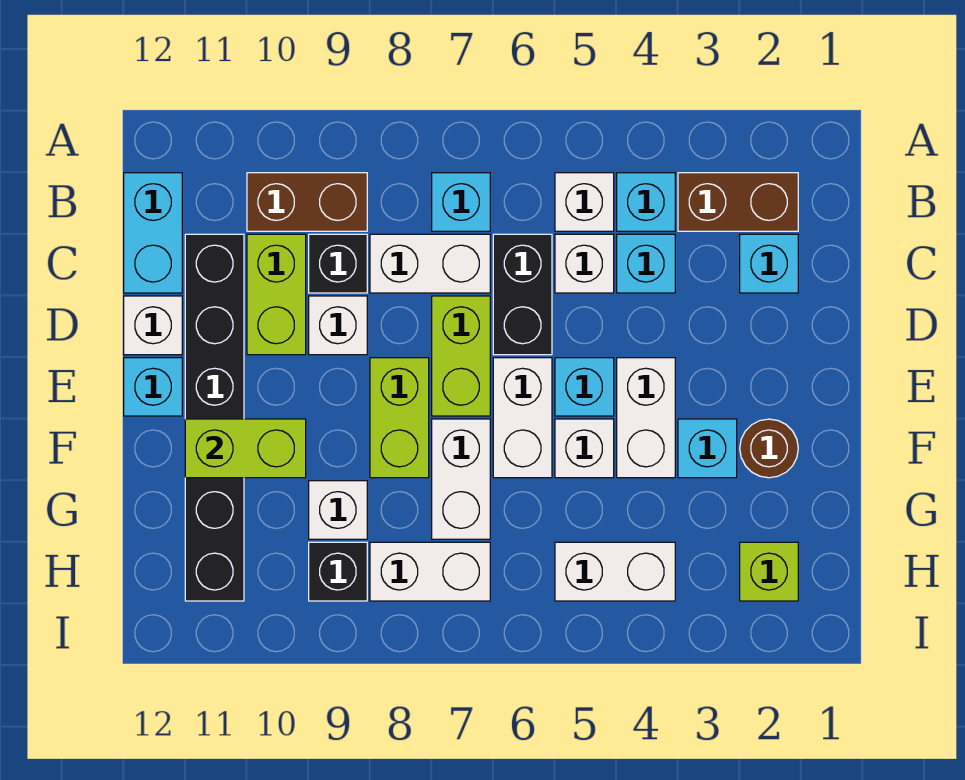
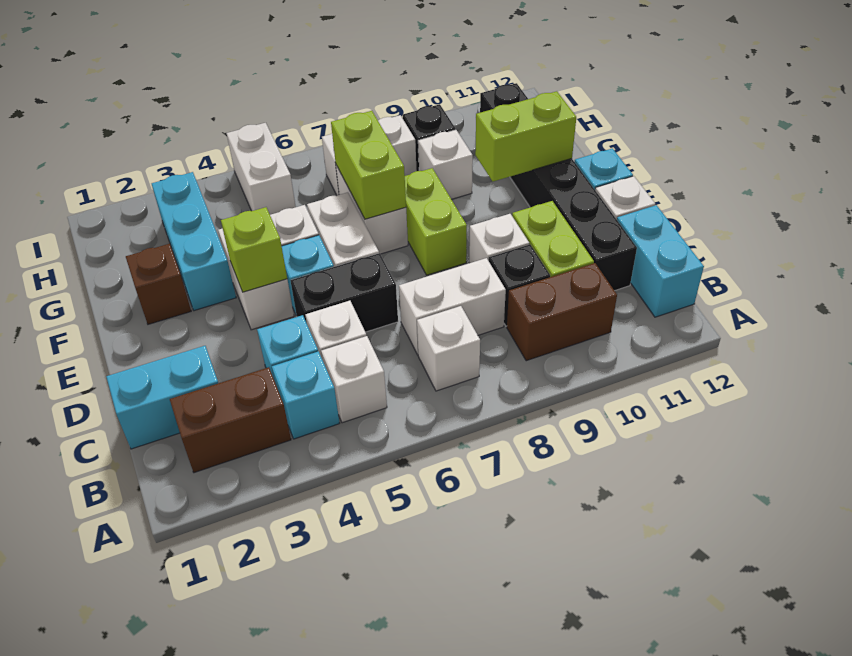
cyan brick B7 level 1 -> white brick B7 level 1
cyan brick C2 level 1 -> cyan brick C1:C2 level 1
black brick C6:D6 level 1 -> black brick D5:D6 level 1
lime brick D7:E7 level 1 -> lime brick F7:G7 level 2
brown round brick F2 level 1 -> brown brick F2 level 1
cyan brick F3 level 1 -> cyan brick F3:H3 level 1
lime brick H2 level 1 -> lime brick E4 level 2
white brick H4:H5 level 1 -> white brick H5:I5 level 1

